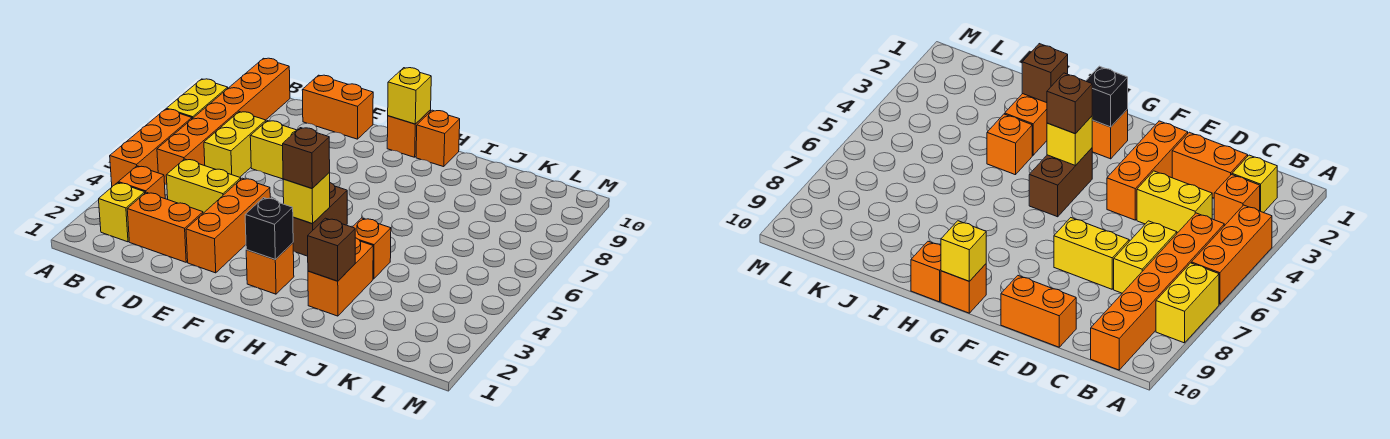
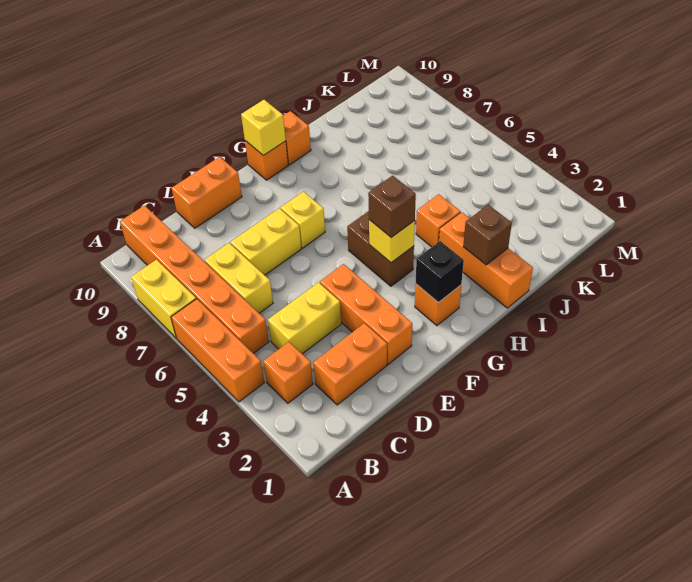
yellow brick B2 level 1 -> yellow brick F7 level 1
orange brick I2:I3 level 1 -> orange brick I1:I3 level 1

